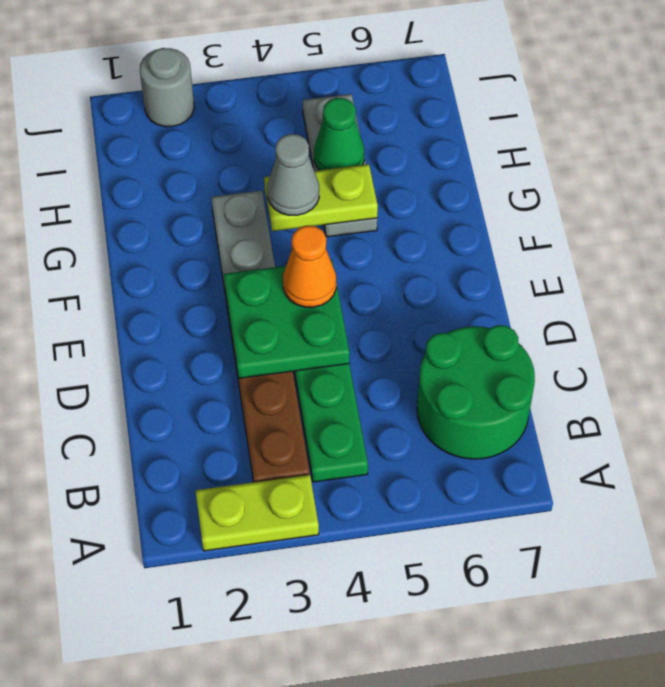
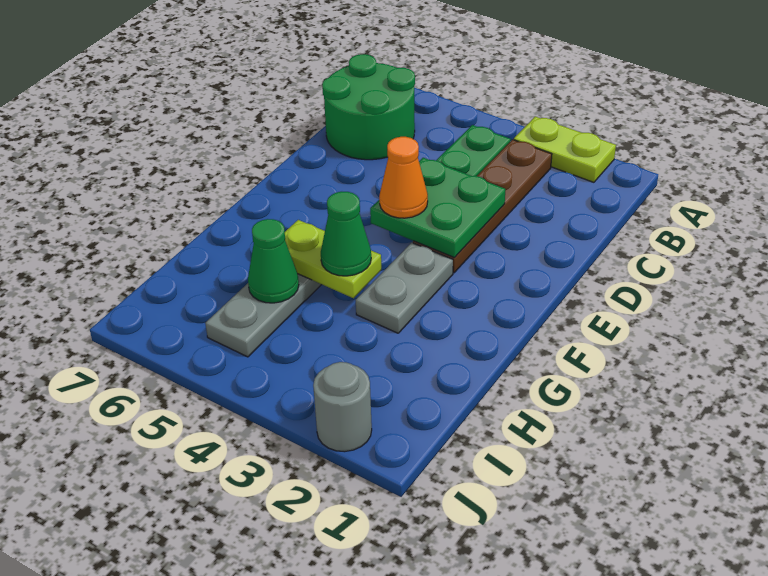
grey cone G4 level 3 -> green cone G4 level 3

